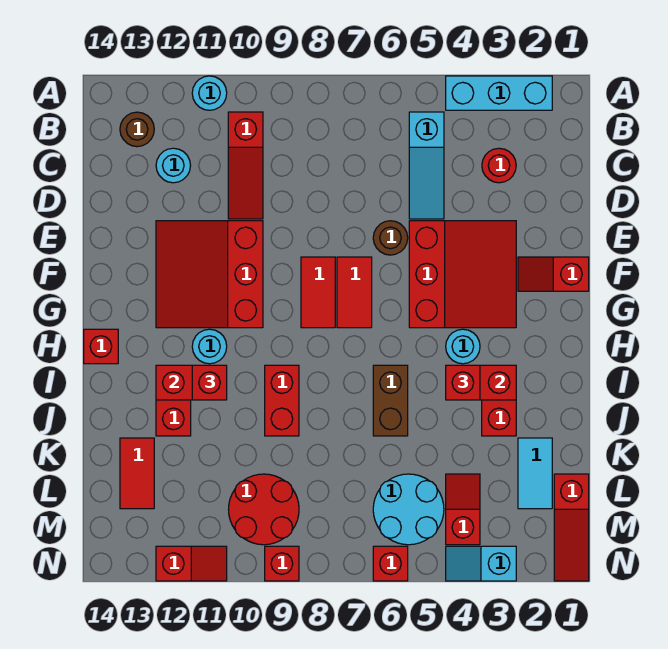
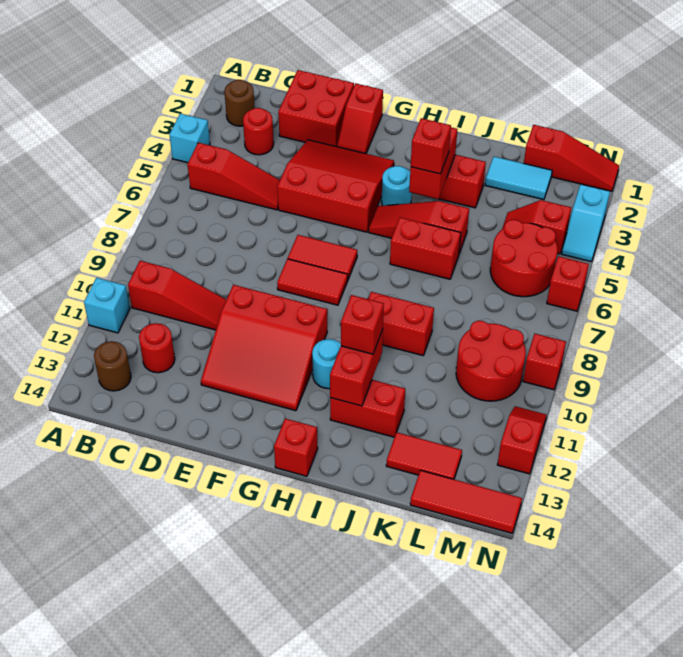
cyan brick A2:A4 level 1 -> cyan brick A4 level 1
cyan round brick A11 level 1 -> cyan brick A11 level 1
cyan slope B5:D5 level 1 top B -> red slope B5:D5 level 1 top B
cyan round brick C12 level 1 -> red round brick C12 level 1
none -> red brick D1:E2 level 1
brown round brick E6 level 1 -> brown round brick B2 level 1
none -> red slope H5:J5 level 1 top J
brown brick I6:J6 level 1 -> red brick I6:J6 level 1
cyan round brick L5:M6 level 1 -> red round brick L5:M6 level 1
none -> red tile L14:N14 level 1

